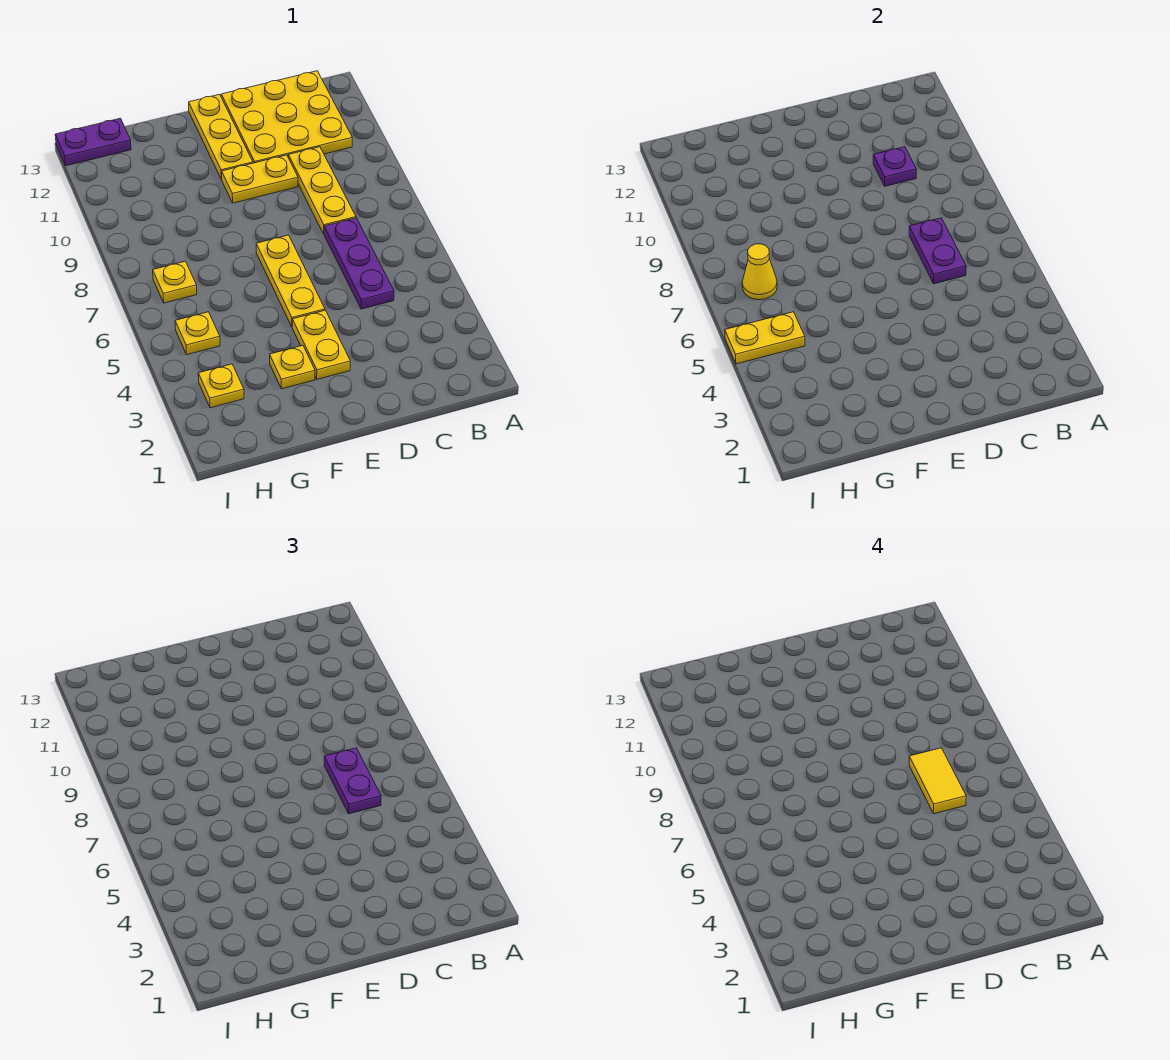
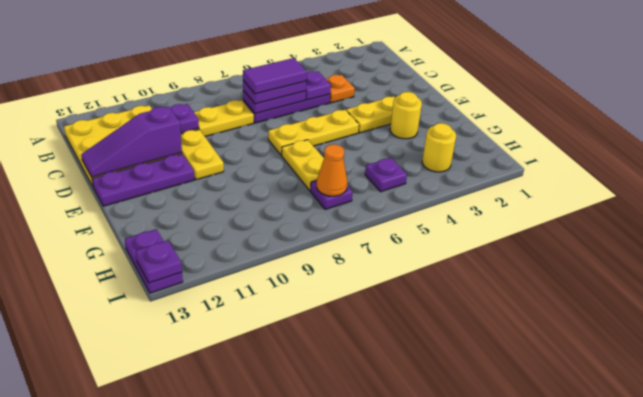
none -> orange plate C4 level 1
none -> purple plate C5 level 2
yellow tile C6:C7 level 4 -> purple tile C6:C7 level 4
none -> purple slope D11:D13 level 2 top 11
yellow plate E11:E13 level 1 -> purple plate E11:E13 level 1
yellow plate F3 level 1 -> yellow round brick F3 level 1
yellow plate H3 level 1 -> yellow round brick H3 level 1
yellow plate H5 level 1 -> purple plate H5 level 1
yellow plate H5:I5 level 2 -> yellow plate F7:G7 level 1
yellow plate H7 level 1 -> purple plate H7 level 1
yellow cone H7 level 2 -> orange cone H7 level 2
none -> purple plate I13 level 2

